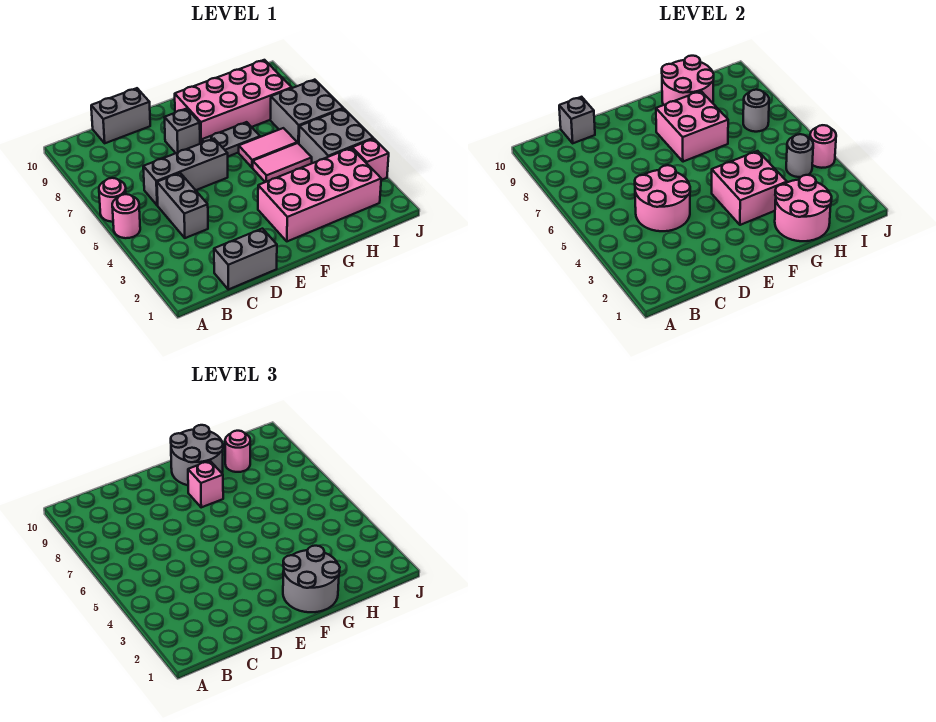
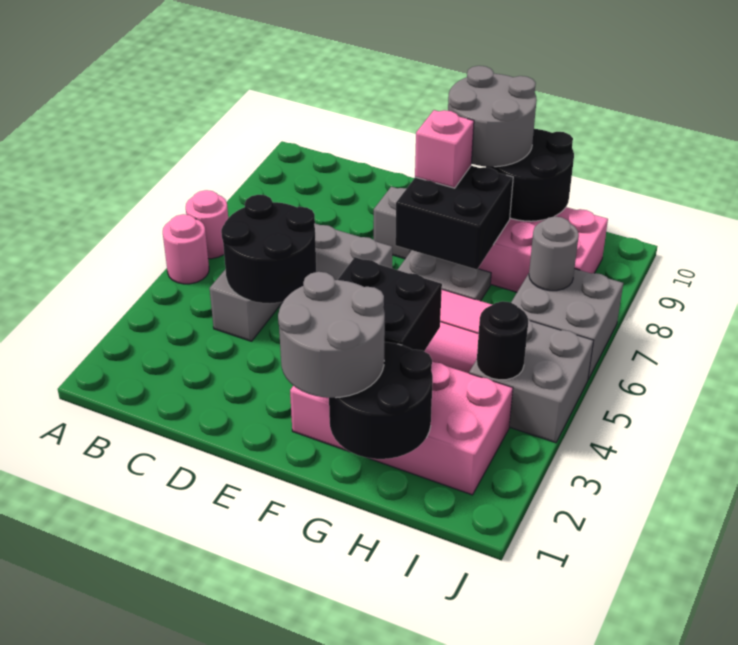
grey brick C1:D1 level 1 -> none
pink round brick C4:D5 level 2 -> black round brick C4:D5 level 2
grey brick C10:D10 level 1 -> none
grey brick C10 level 2 -> none
pink brick F3:G4 level 2 -> black brick F3:G4 level 2
pink brick F7:G8 level 2 -> black brick F7:G8 level 2
pink round brick G1:H2 level 2 -> black round brick G1:H2 level 2
pink round brick G9:H10 level 2 -> black round brick G9:H10 level 2
pink round brick H9 level 3 -> none
grey round brick I4 level 2 -> black round brick I4 level 2
pink brick J3 level 1 -> none
pink round brick J4 level 2 -> none

